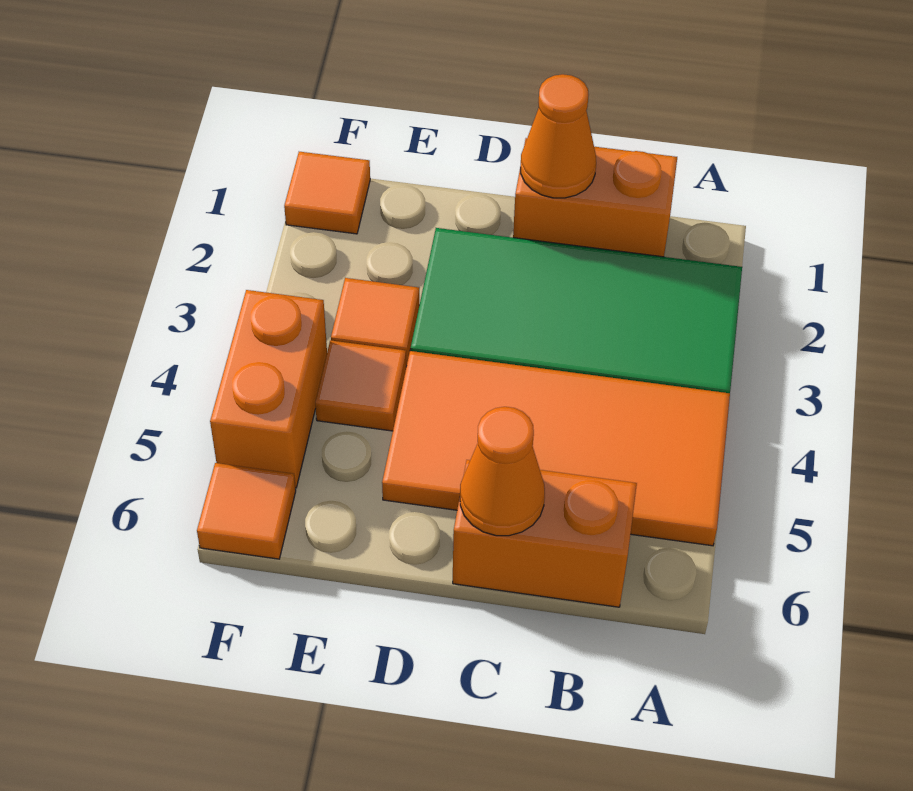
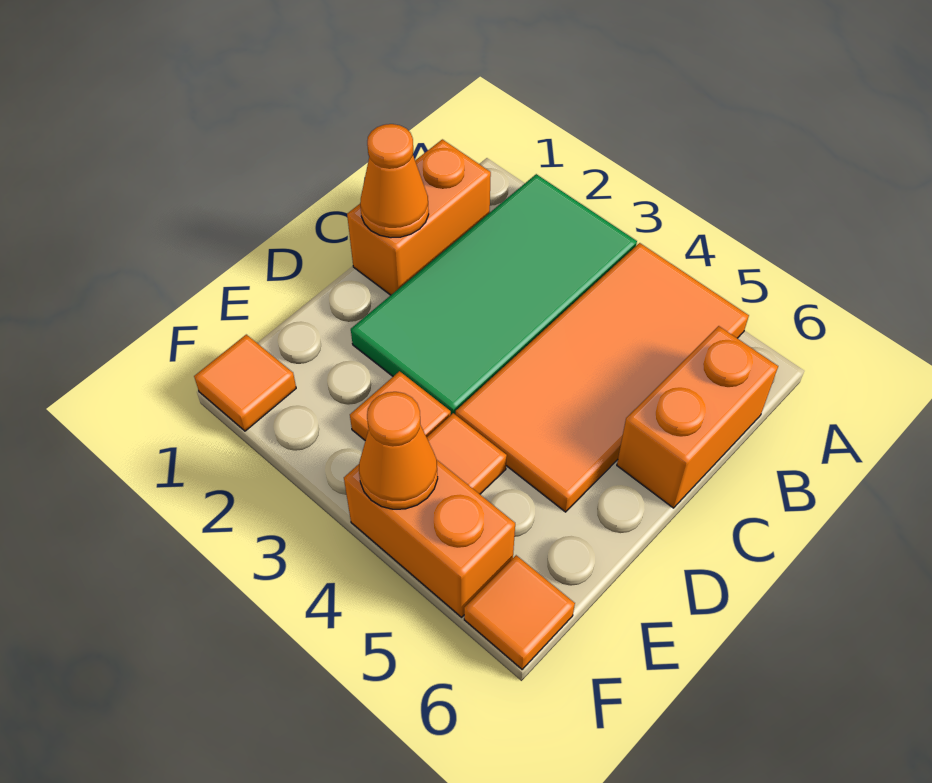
orange cone C6 level 2 -> orange cone F4 level 2

